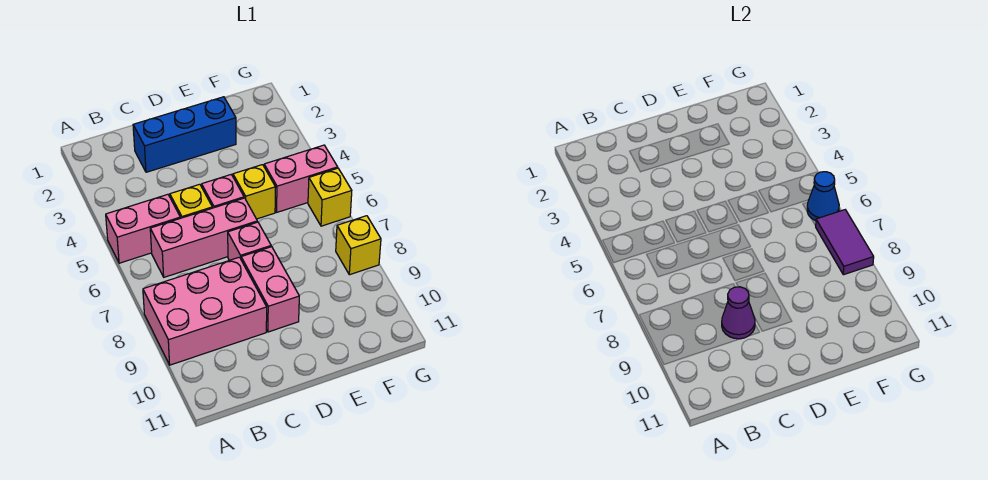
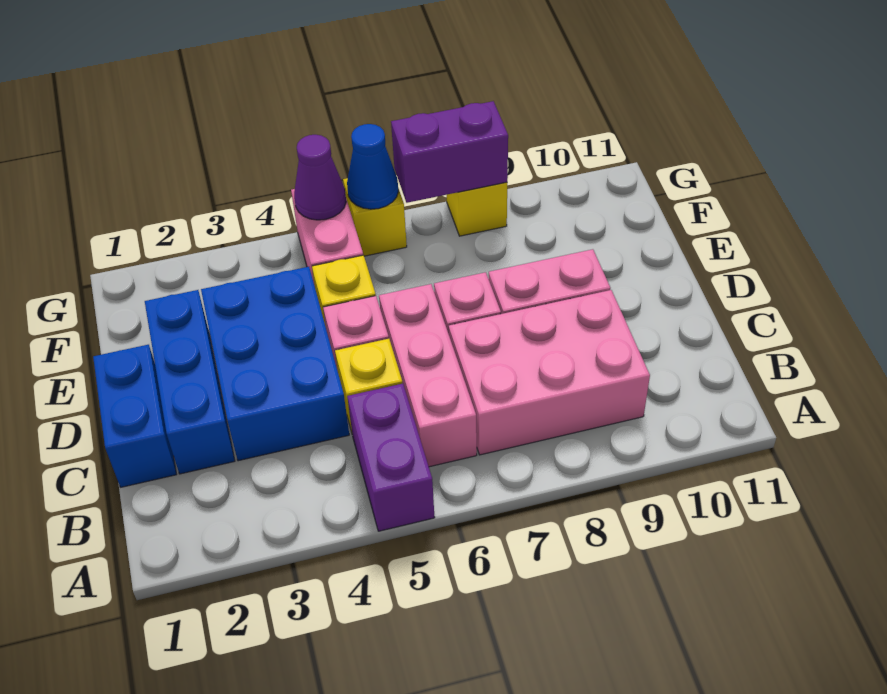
pink brick A5:B5 level 1 -> purple brick A5:B5 level 1
pink brick A8:C9 level 1 -> pink brick B7:C9 level 1
none -> blue brick C1:D1 level 1
none -> blue brick C3:E4 level 1
purple cone C9 level 2 -> purple cone G5 level 2
purple tile G7:G8 level 2 -> purple brick G7:G8 level 2

